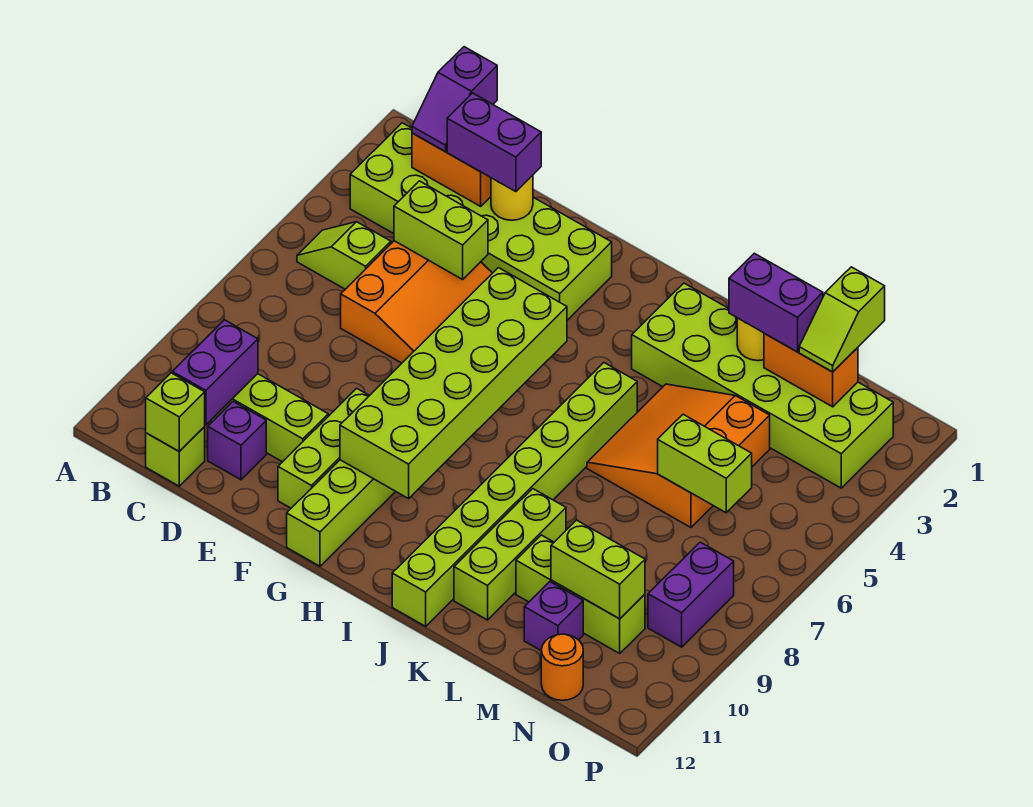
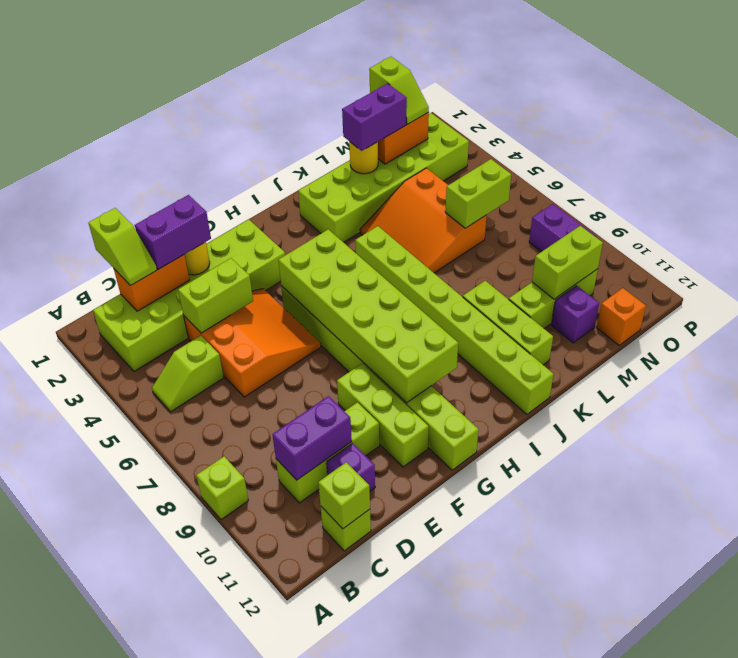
none -> lime brick A9 level 1
purple slope C1:C2 level 3 top 1 -> lime slope C1:C2 level 3 top 1
purple brick C10:C11 level 2 -> purple brick C10:D10 level 2
orange round brick N12 level 1 -> orange brick N12 level 1

